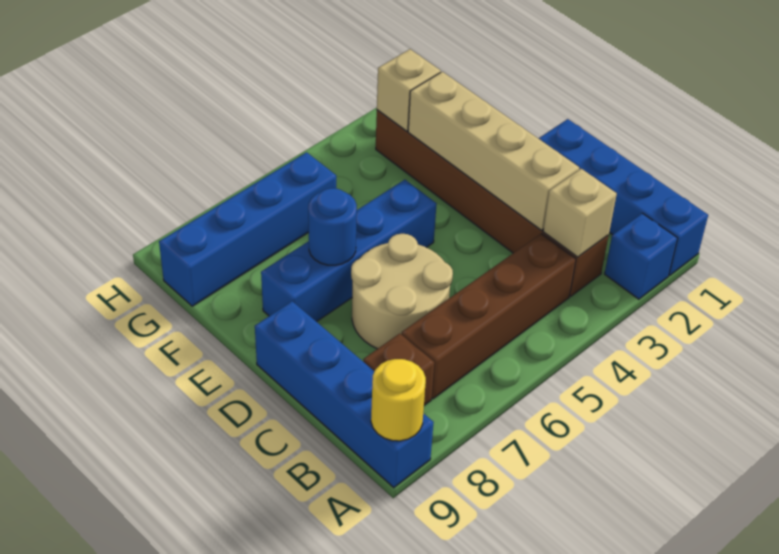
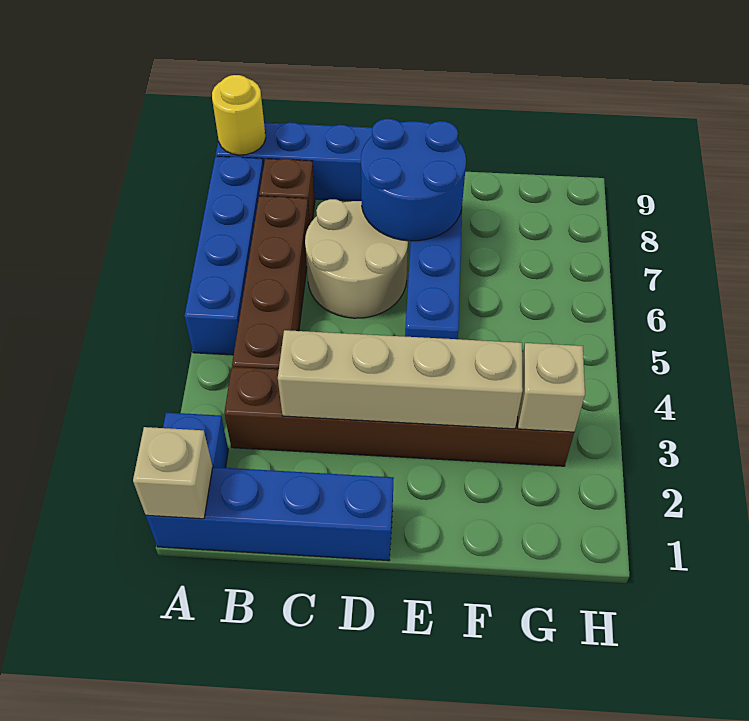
tan brick B3 level 2 -> tan brick A1 level 2
blue round brick E7 level 2 -> blue round brick D7:E8 level 2
blue brick G6:G9 level 1 -> blue brick A5:A8 level 1

